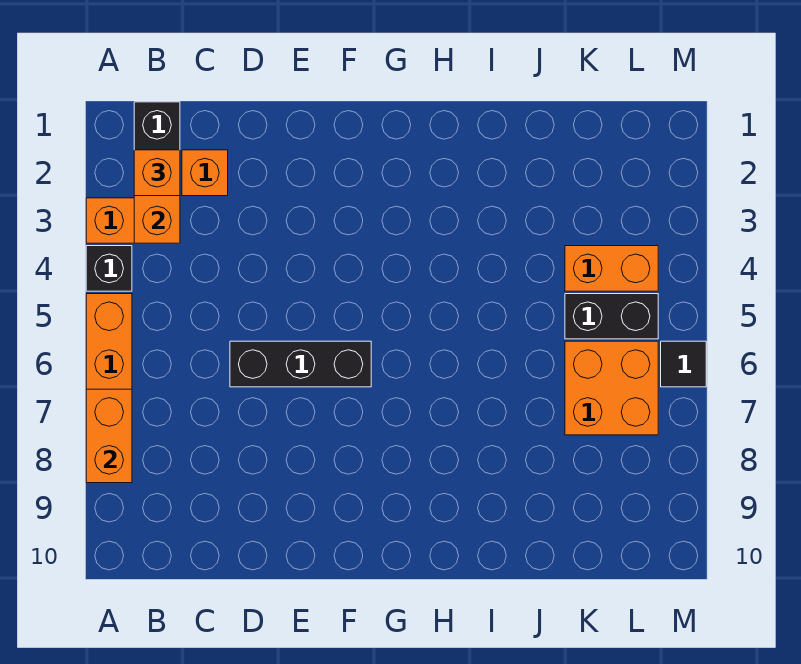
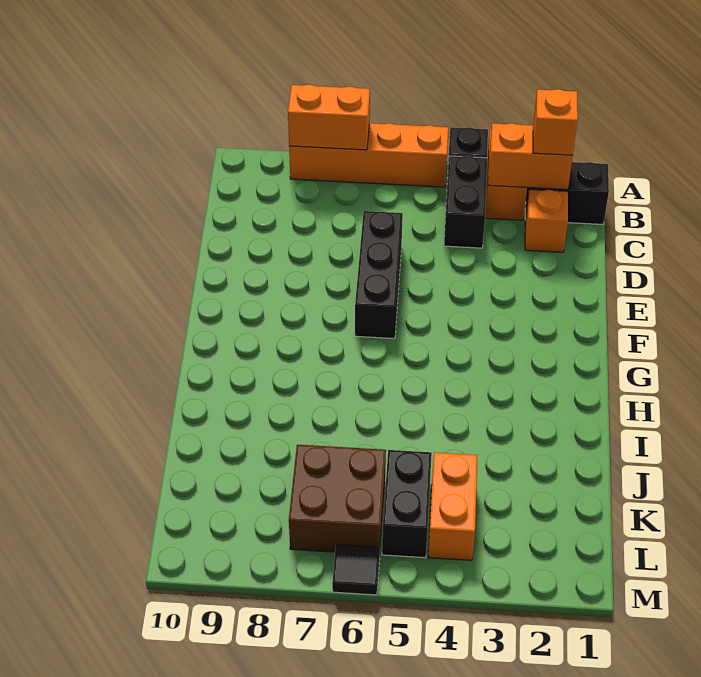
none -> black brick B4:C4 level 1
orange brick K6:L7 level 1 -> brown brick K6:L7 level 1

